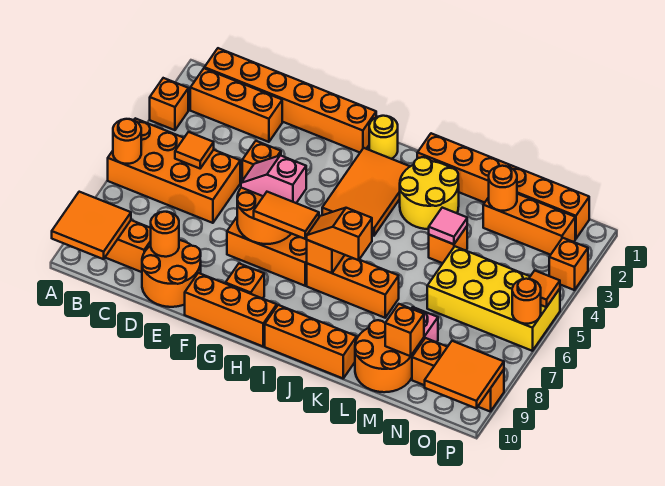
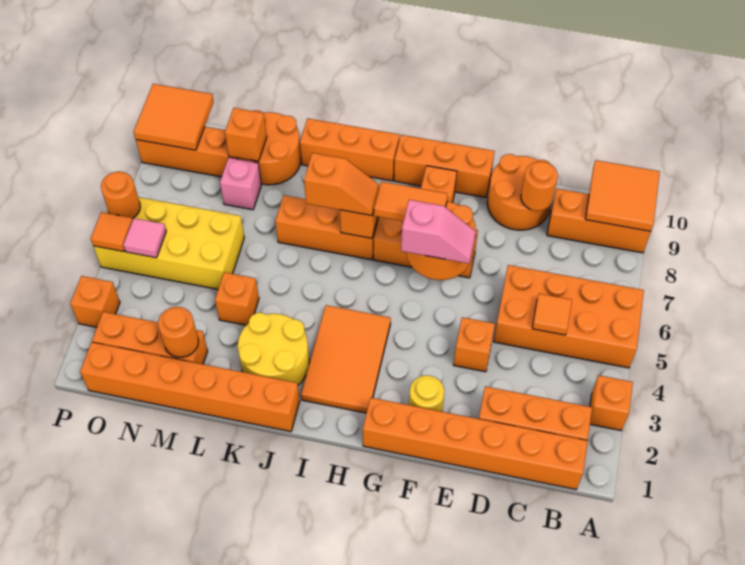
orange round brick A6 level 2 -> none
yellow round brick H1 level 1 -> yellow round brick F2 level 1
pink tile L4 level 2 -> pink tile O5 level 2

